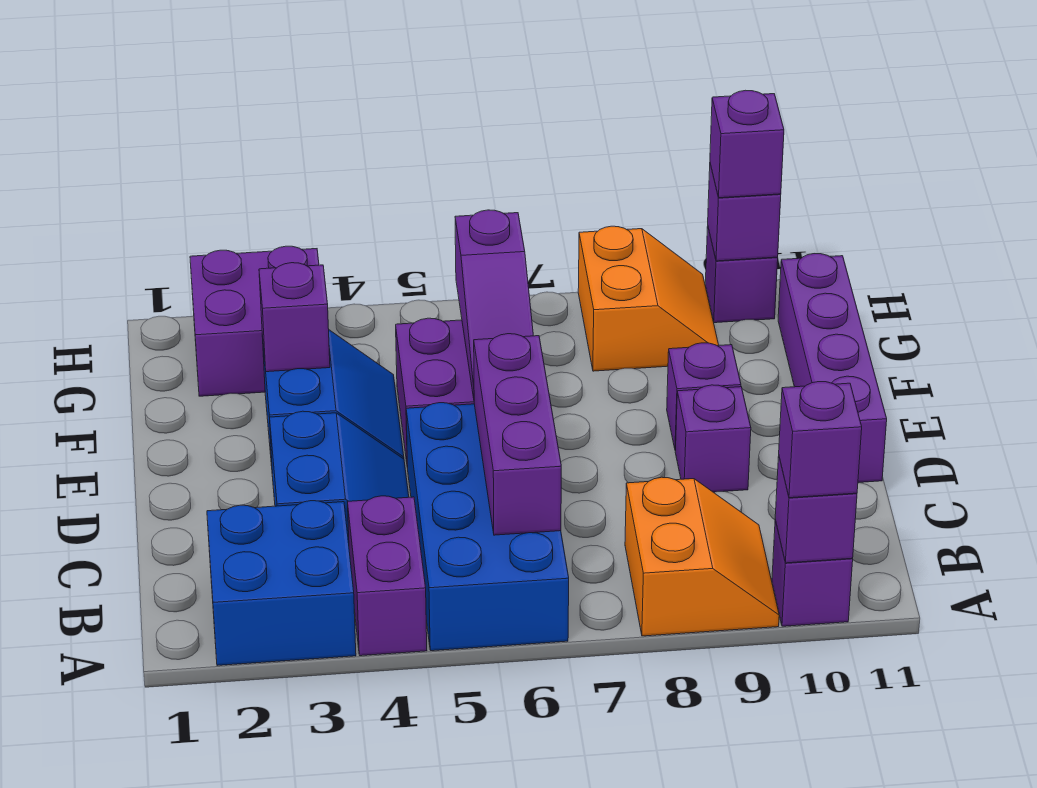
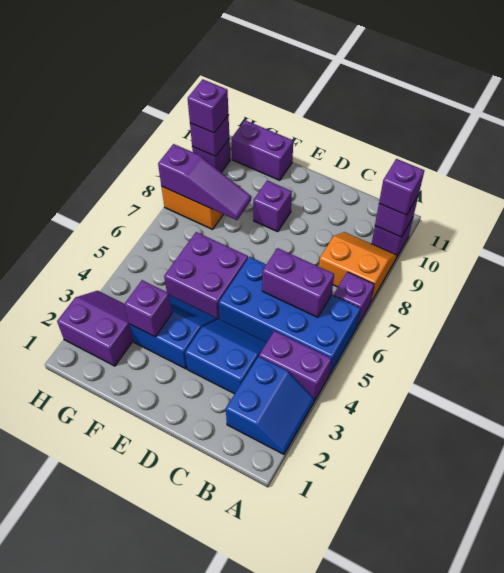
blue brick A2:B3 level 1 -> blue slope A2:B3 level 1 top B
purple brick B6:D6 level 2 -> purple brick B6:C6 level 2
purple brick D9 level 1 -> purple brick A7 level 1
purple brick D11:G11 level 1 -> purple brick F11:G11 level 1
purple slope E6:G6 level 2 top G -> purple slope F8:H8 level 2 top H
purple brick G2:H3 level 1 -> purple slope G2:H3 level 1 top 2

